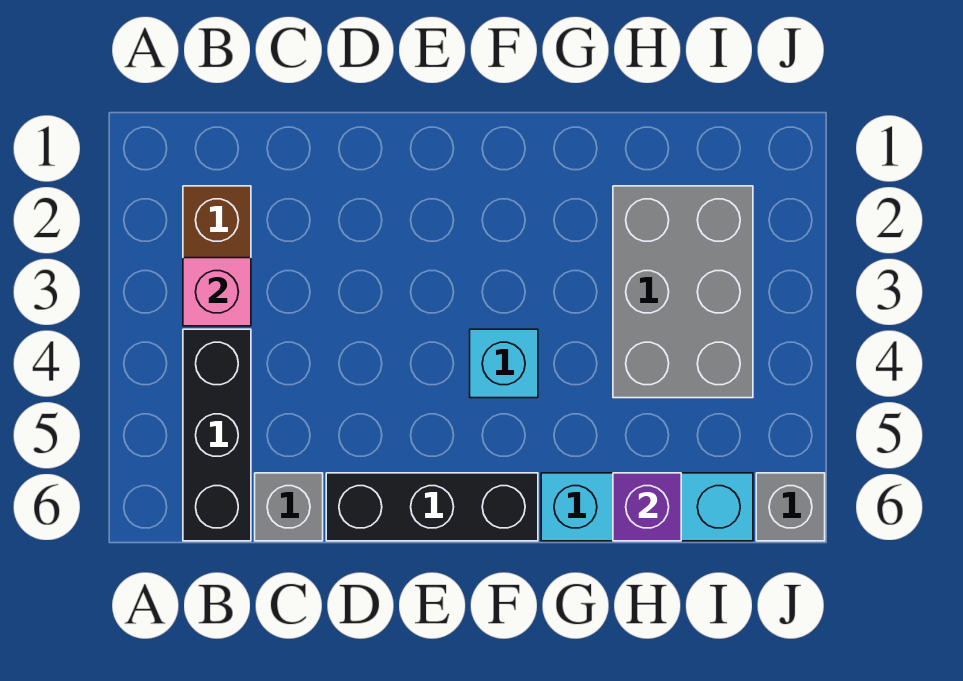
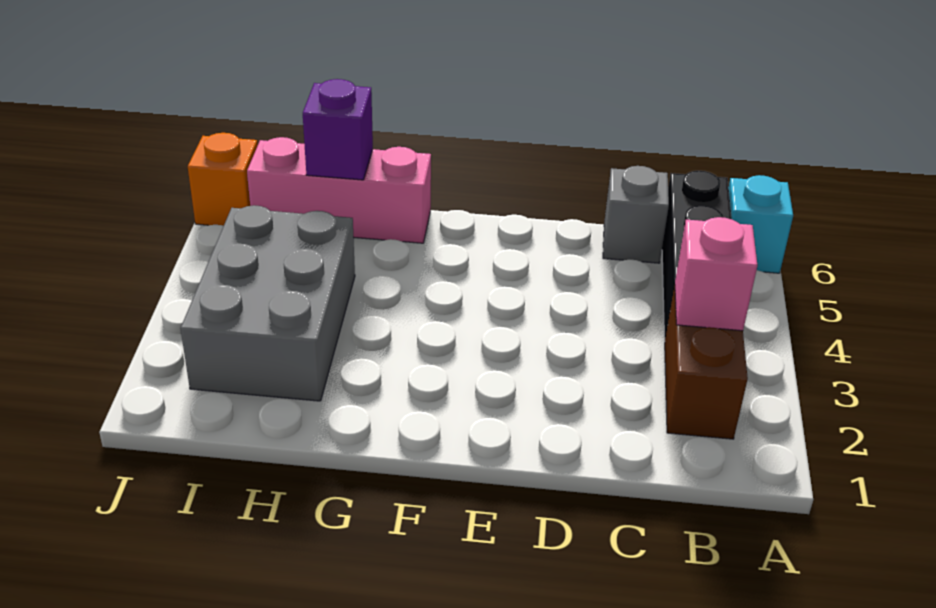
black brick D6:F6 level 1 -> none
cyan brick F4 level 1 -> cyan brick A6 level 1
cyan brick G6:I6 level 1 -> pink brick G6:I6 level 1
grey brick J6 level 1 -> orange brick J6 level 1

